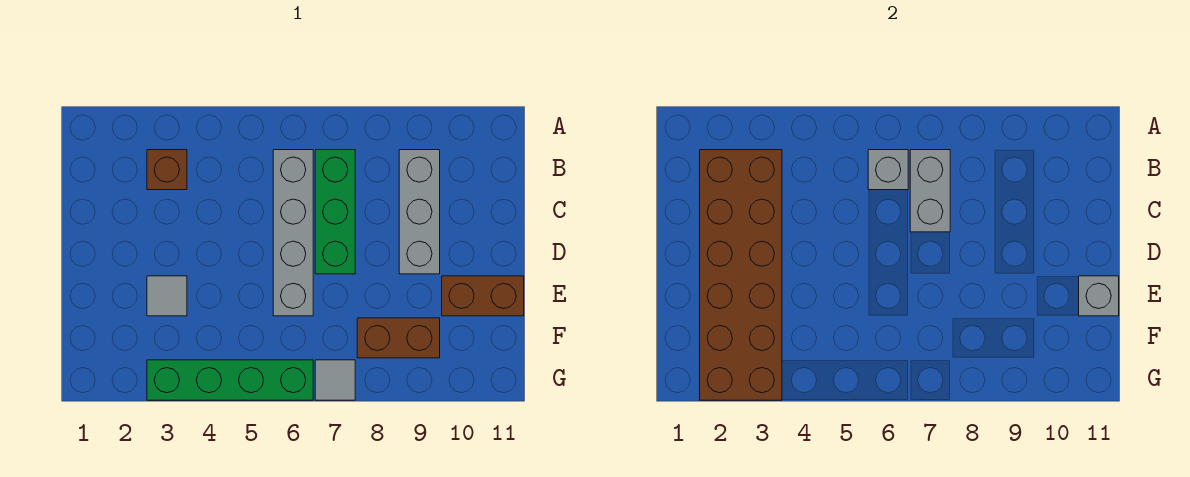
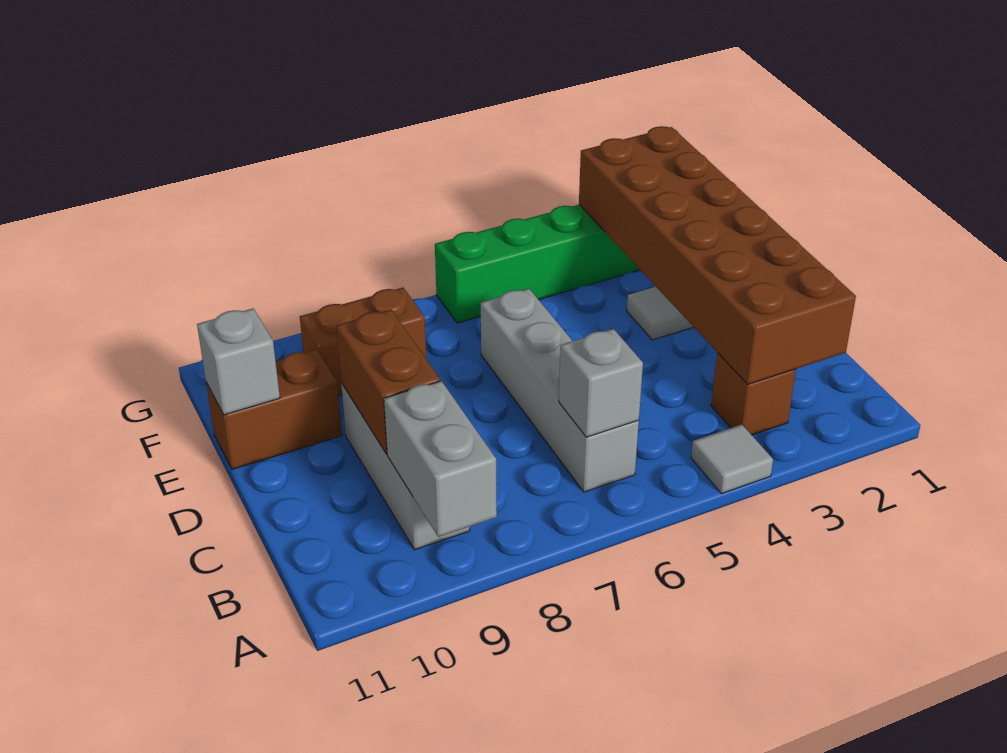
green brick B7:D7 level 1 -> none
grey brick B7:C7 level 2 -> grey brick A9:B9 level 2
none -> brown brick C9:D9 level 2
grey tile G7 level 1 -> grey tile A4 level 1

